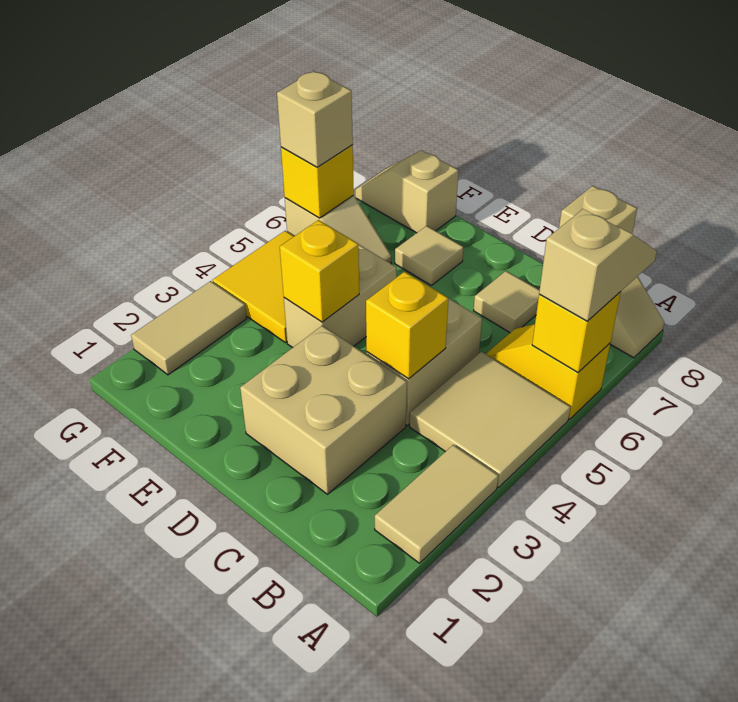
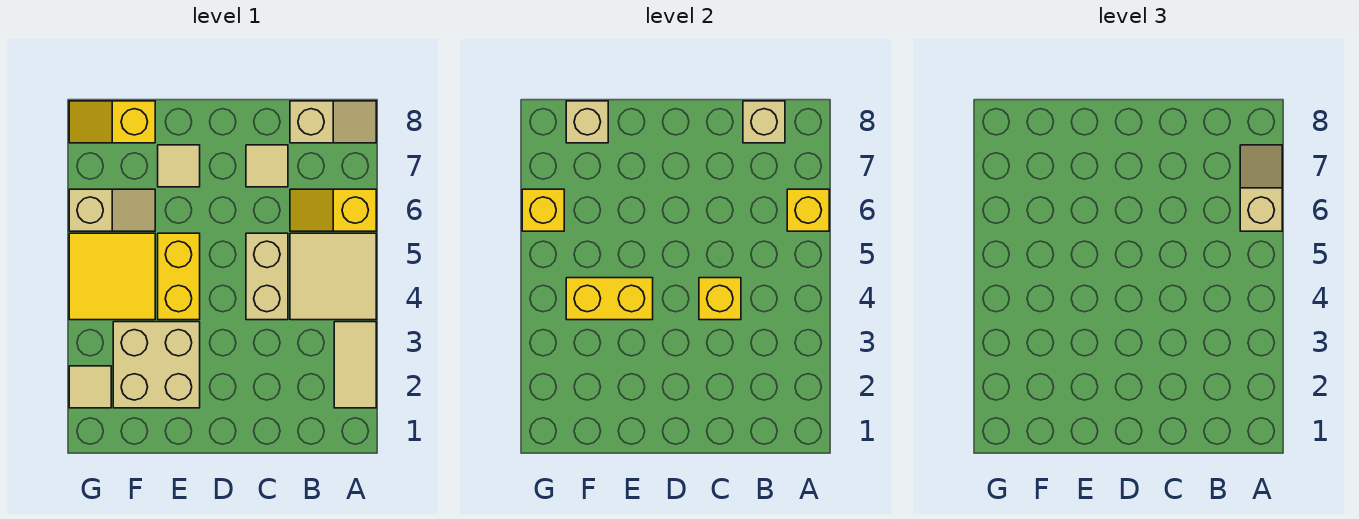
tan brick C2:D3 level 1 -> tan brick E2:F3 level 1
tan brick E4:E5 level 1 -> yellow brick E4:E5 level 1
yellow brick E4 level 2 -> yellow brick E4:F4 level 2
tan slope F8:G8 level 1 top F -> yellow slope F8:G8 level 1 top F
tan tile G2:G3 level 1 -> tan tile G2 level 1
tan brick G6 level 3 -> tan brick F8 level 2

